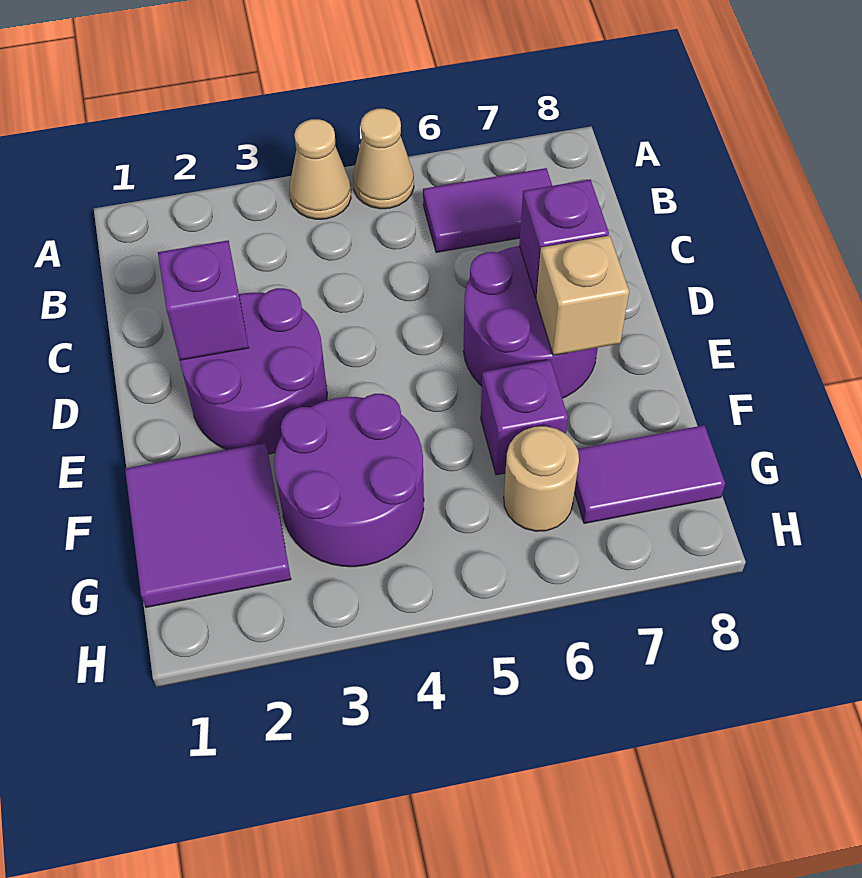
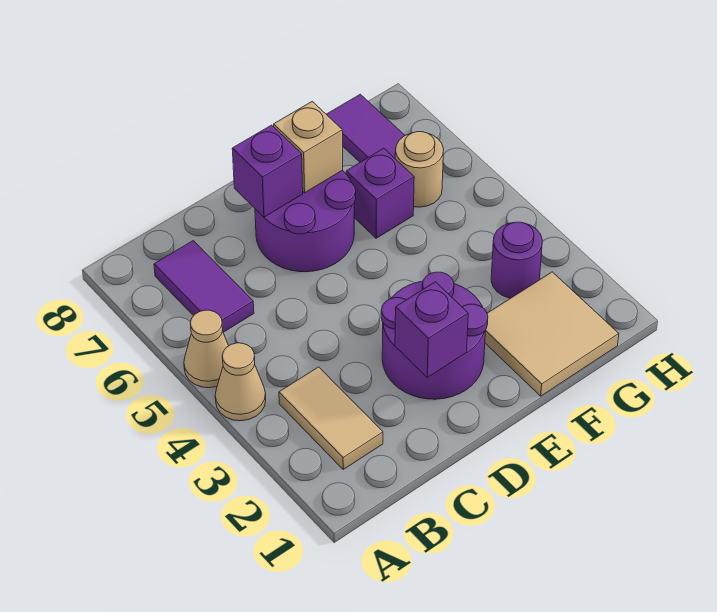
none -> tan tile B2:B3 level 1
purple tile F1:G2 level 1 -> tan tile F1:G2 level 1
purple round brick F3:G4 level 1 -> purple round brick G3 level 1

